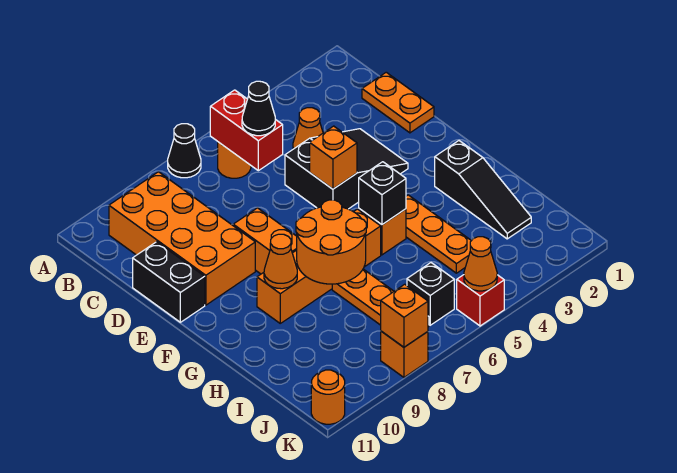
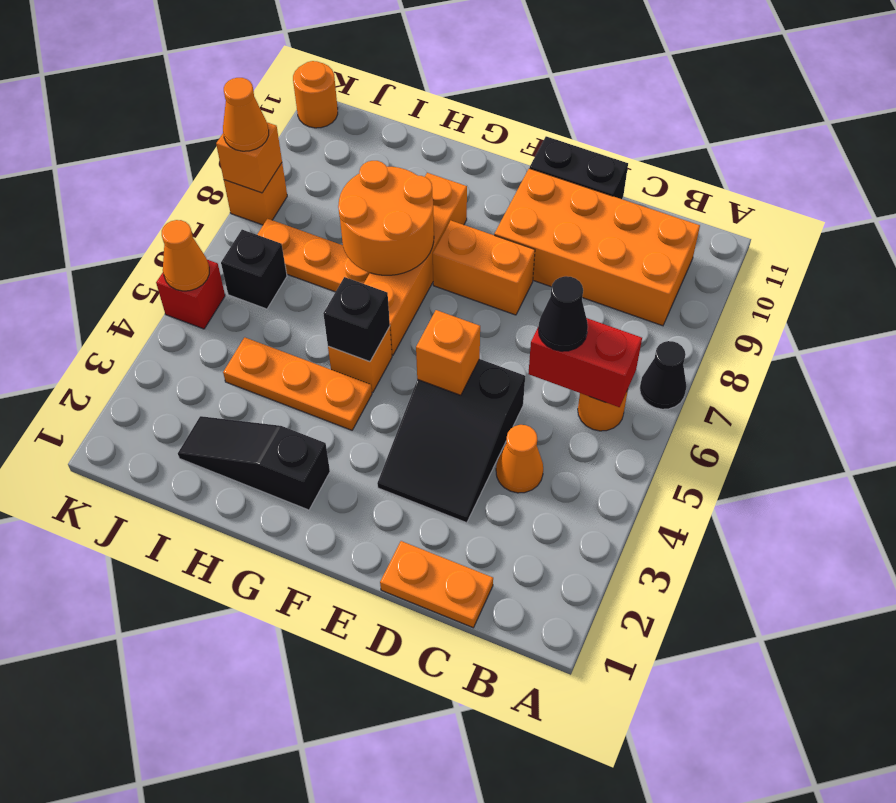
orange cone G9 level 2 -> orange cone K8 level 3

